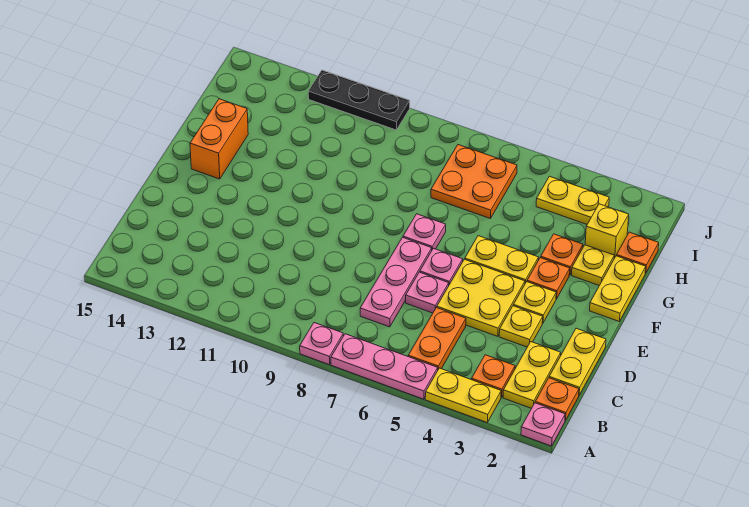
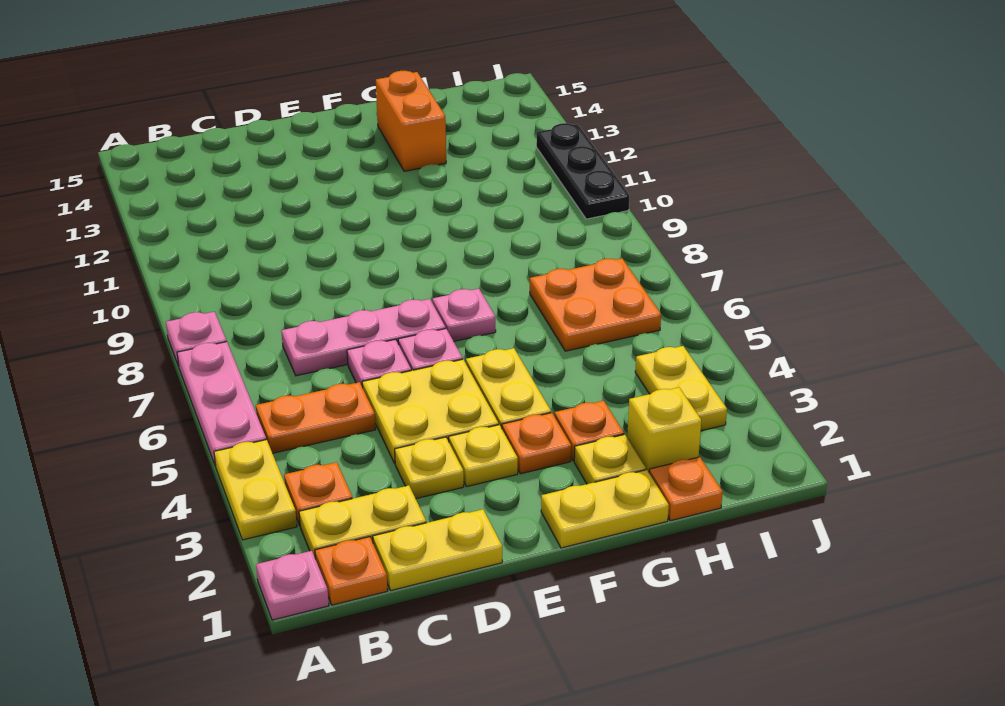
orange brick F14:G14 level 1 -> orange brick G13:G14 level 1

